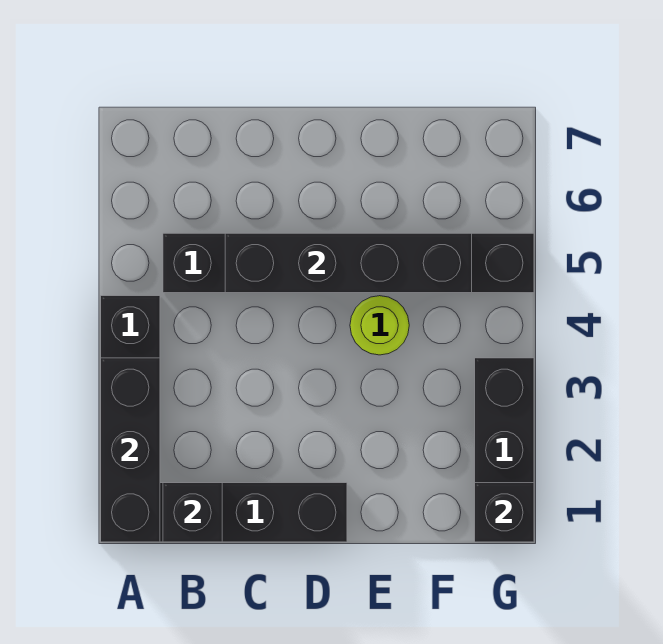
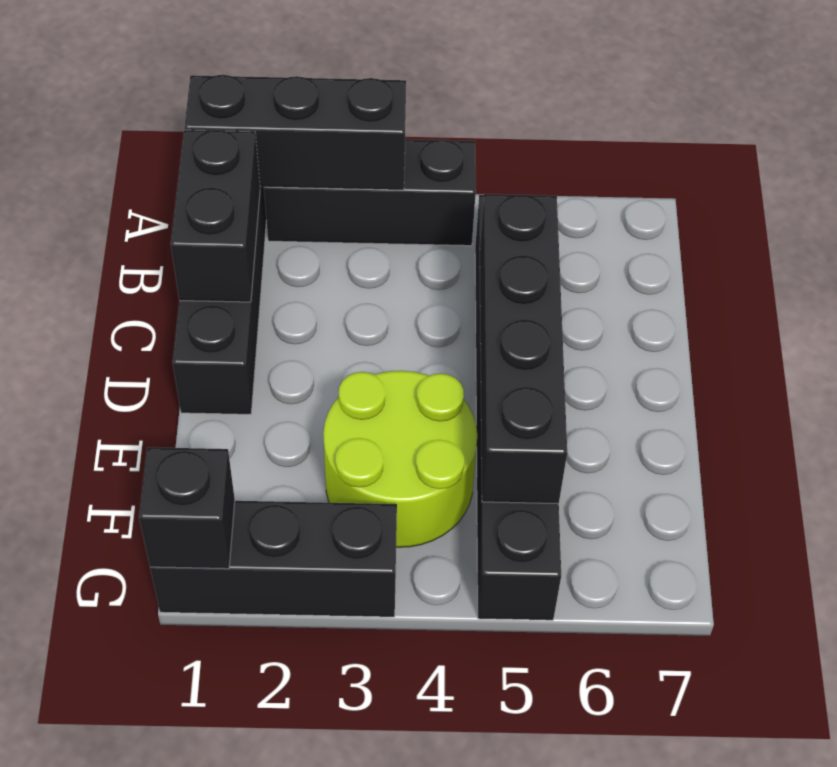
black brick B1 level 2 -> black brick B1:C1 level 2
lime round brick E4 level 1 -> lime round brick E3:F4 level 1

